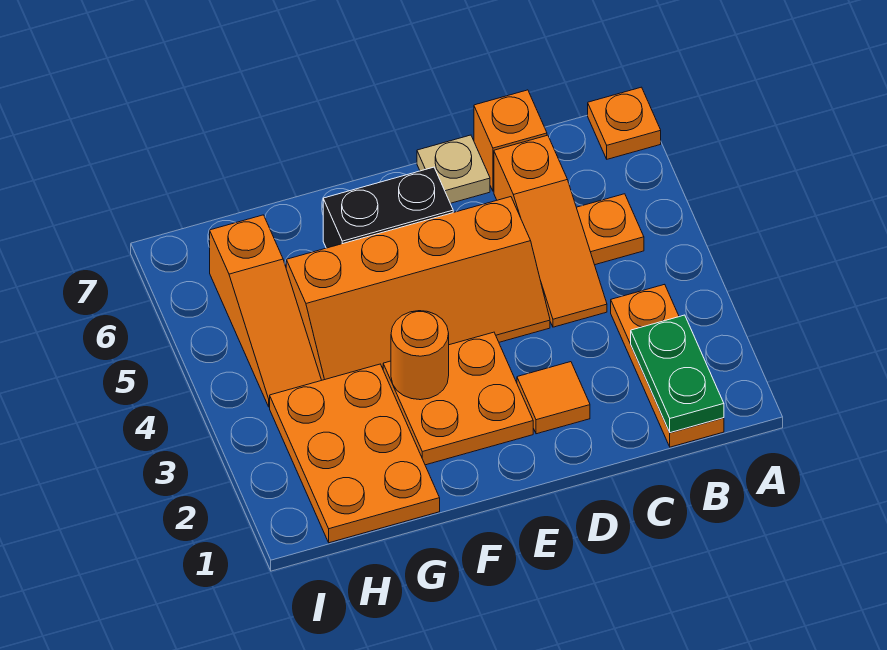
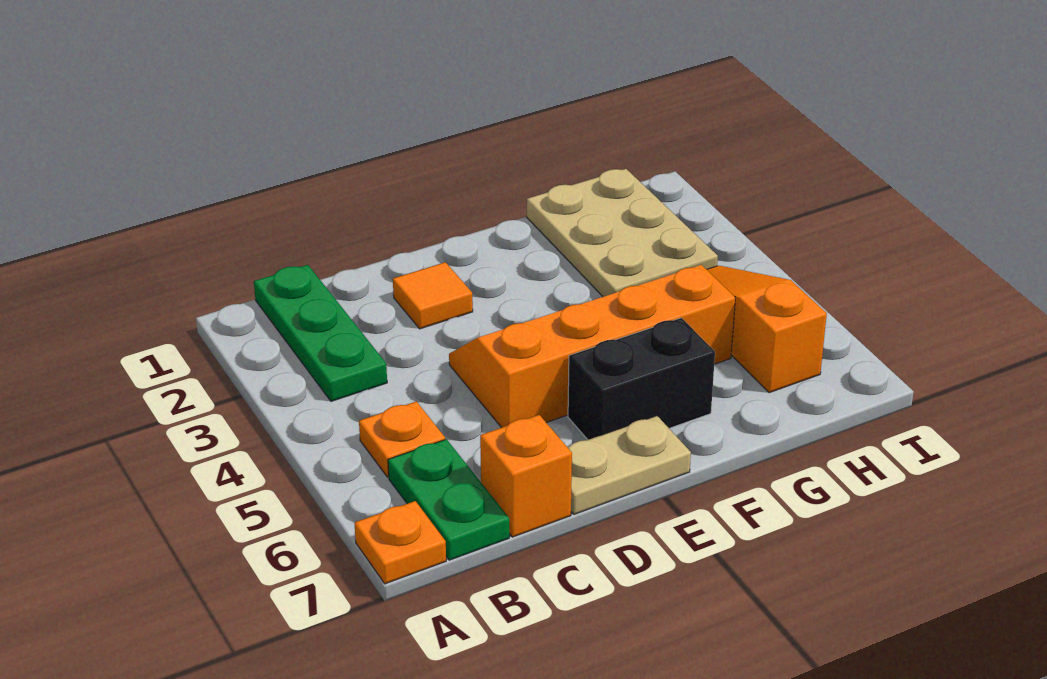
orange plate B1:B3 level 1 -> green plate B1:B3 level 1
green plate B1:B2 level 2 -> green plate B6:B7 level 1
orange slope C4:C6 level 1 top 6 -> none
tan plate D7 level 1 -> tan plate D7:E7 level 1
orange plate E2:F3 level 1 -> none
orange round brick F3 level 2 -> none
orange plate G1:H3 level 1 -> tan plate G1:H3 level 1

